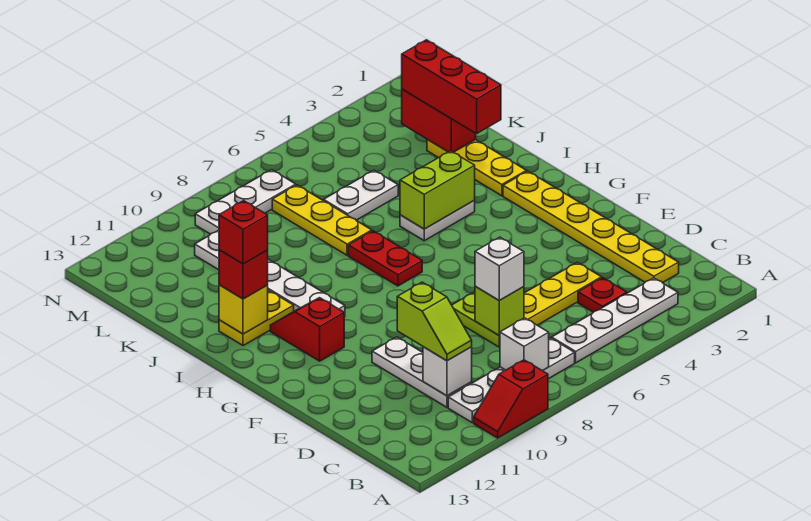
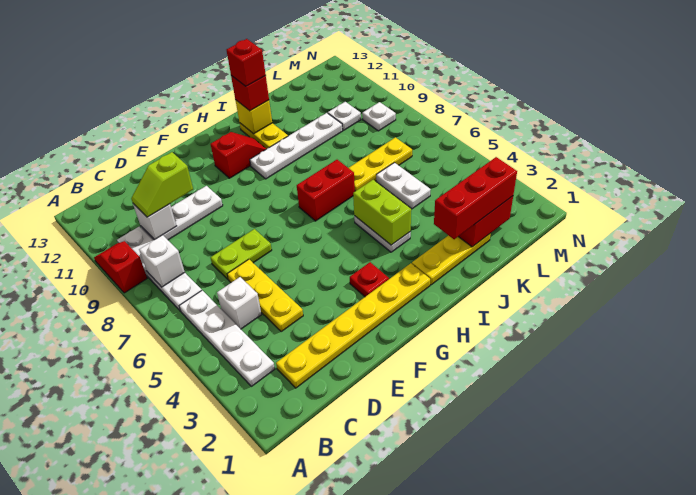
red plate C4 level 1 -> red plate G3 level 1
lime brick D7 level 2 -> none
white brick D7 level 3 -> white brick C5 level 1
red plate H7:I7 level 1 -> red brick H7:I7 level 1
white plate M7:M9 level 1 -> white plate M9 level 1

